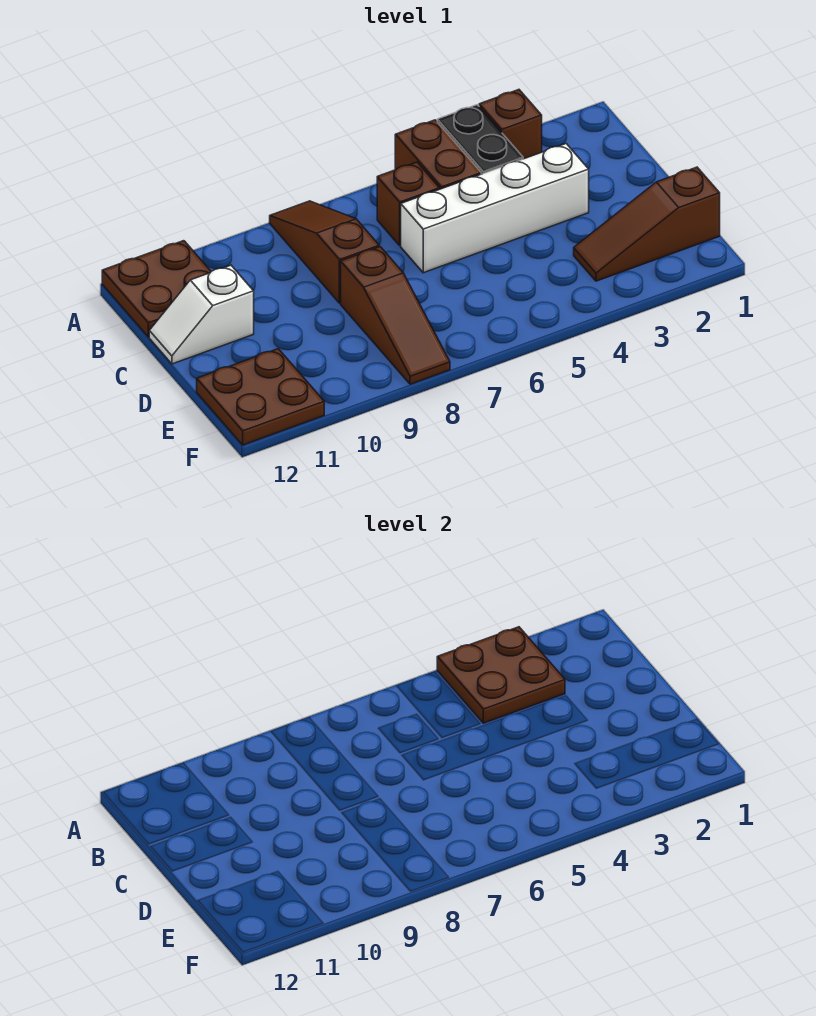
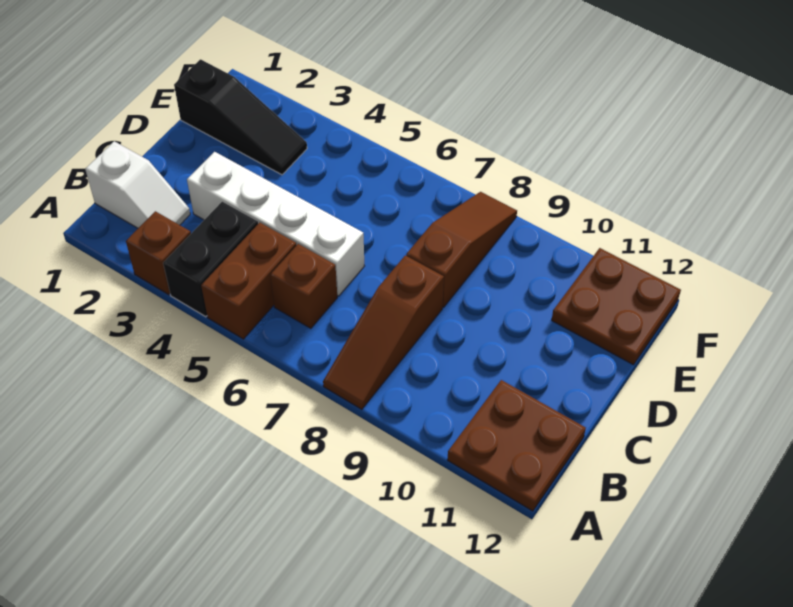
brown plate A3:B4 level 2 -> none
white slope C11:C12 level 1 top 11 -> white slope B1:B2 level 1 top 1
brown slope E1:E3 level 1 top 1 -> black slope E1:E3 level 1 top 1

